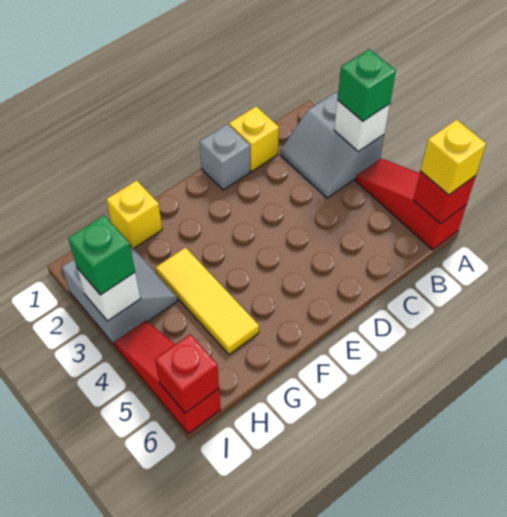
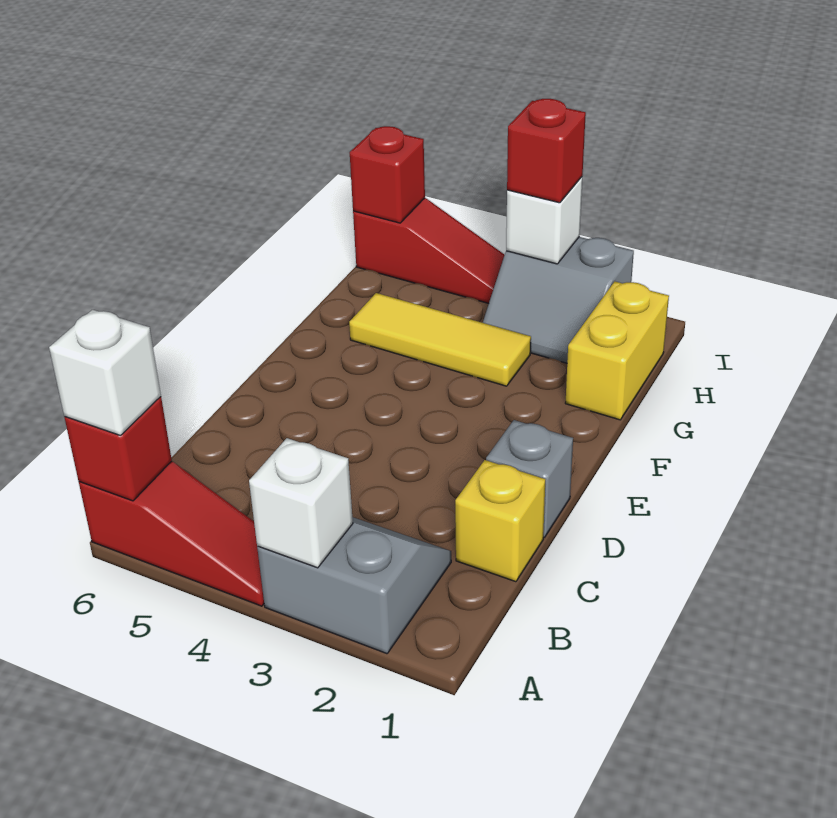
green brick A3 level 3 -> none
yellow brick A6 level 3 -> white brick A6 level 3
yellow brick G1 level 1 -> yellow brick G1:H1 level 1
green brick I3 level 3 -> red brick I3 level 3

